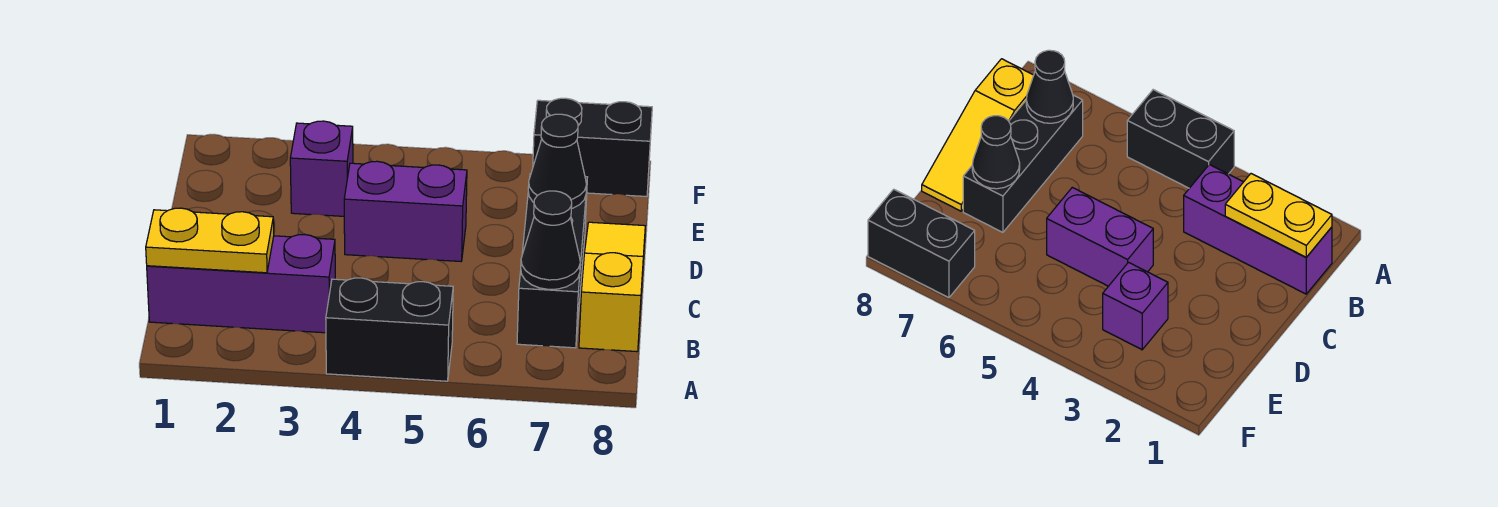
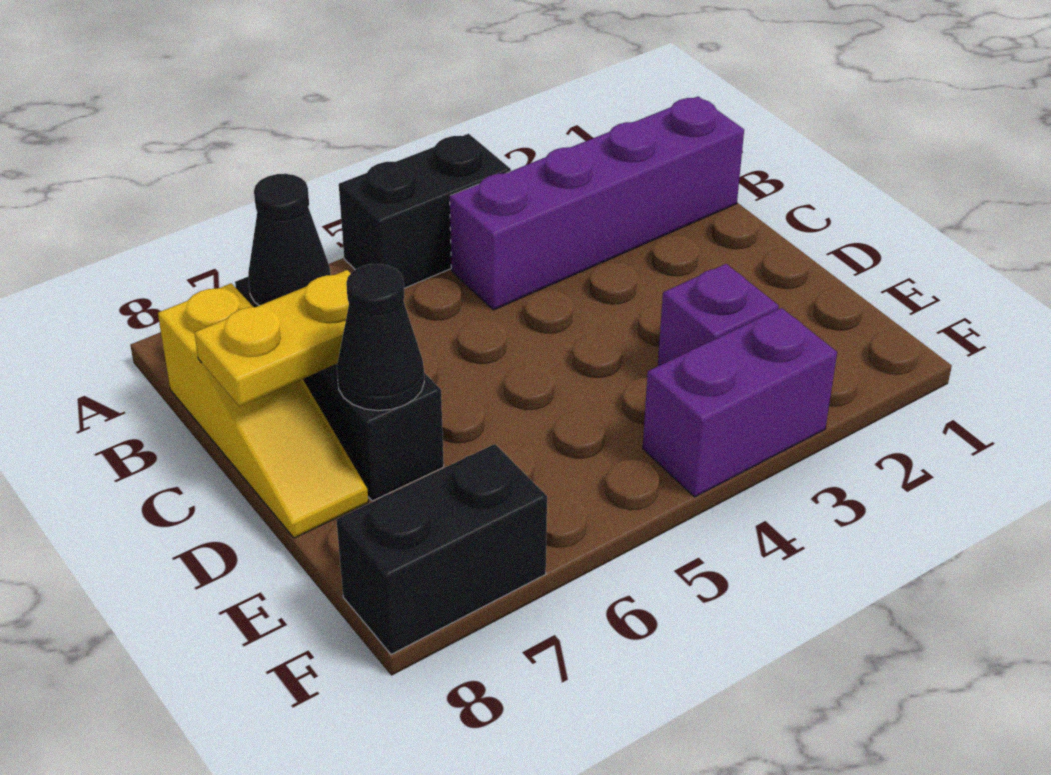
purple brick B1:B3 level 1 -> purple brick B1:B4 level 1
yellow plate B1:B2 level 2 -> yellow plate C7:C8 level 2
purple brick D4:D5 level 1 -> purple brick F3:F4 level 1

